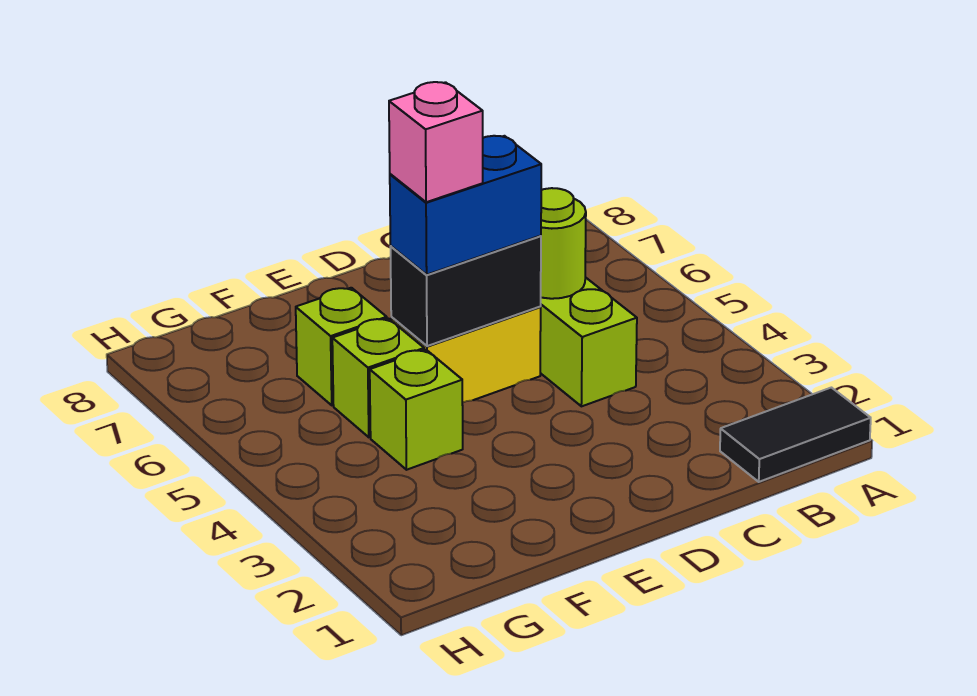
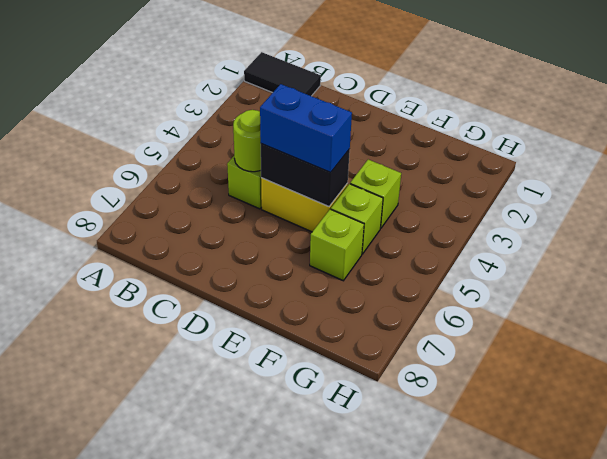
pink brick E5 level 4 -> none

